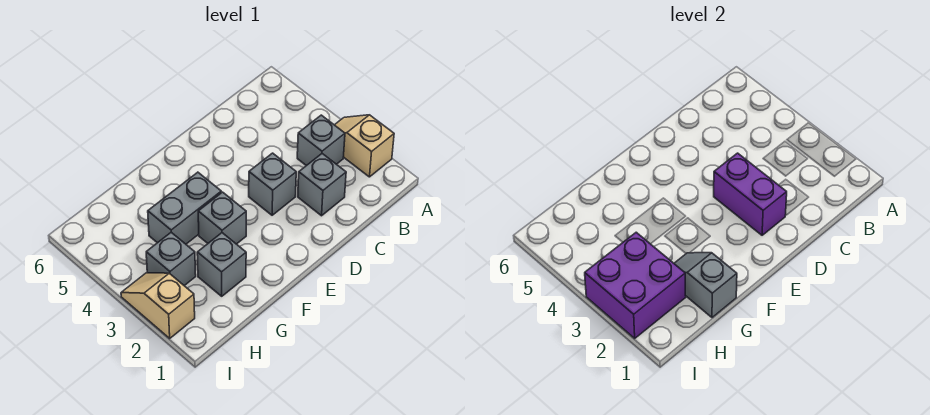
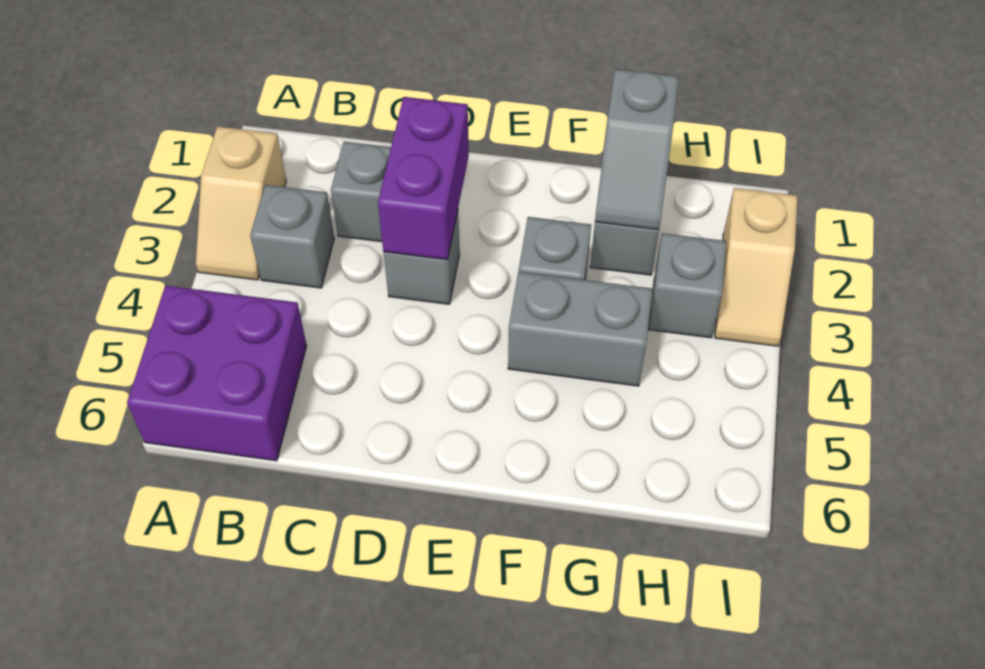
purple brick H2:I3 level 2 -> purple brick A5:B6 level 1

